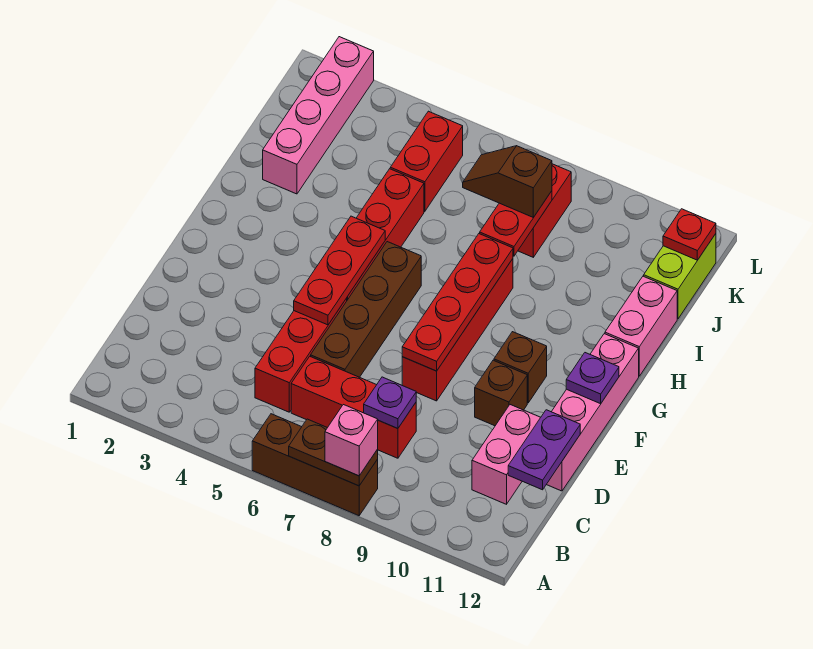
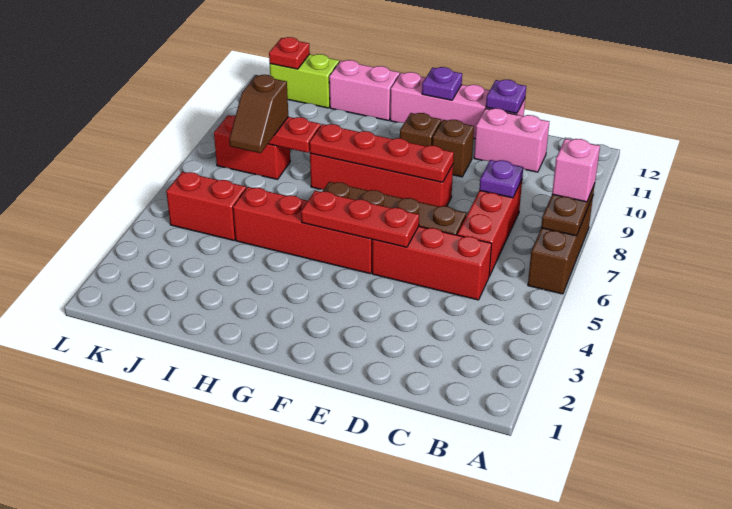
purple plate C12:D12 level 2 -> purple plate D12 level 2
pink brick I2:L2 level 1 -> none

